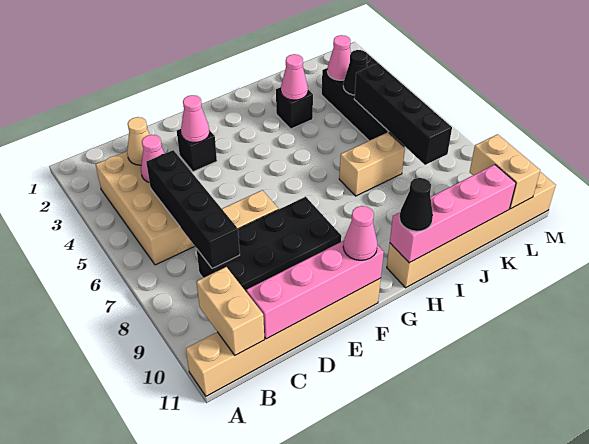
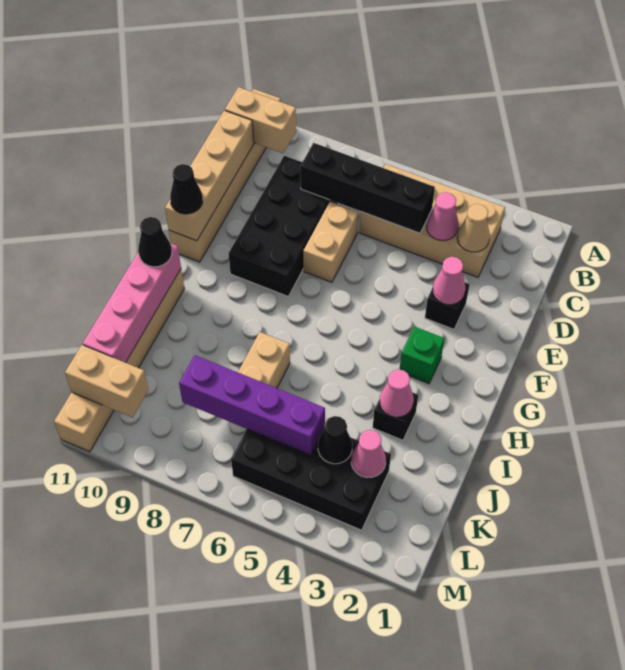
pink brick C11:F11 level 2 -> tan brick C11:F11 level 2
pink cone F11 level 3 -> black cone F11 level 3
none -> green brick G3 level 1
black brick K5:K8 level 2 -> purple brick K5:K8 level 2

